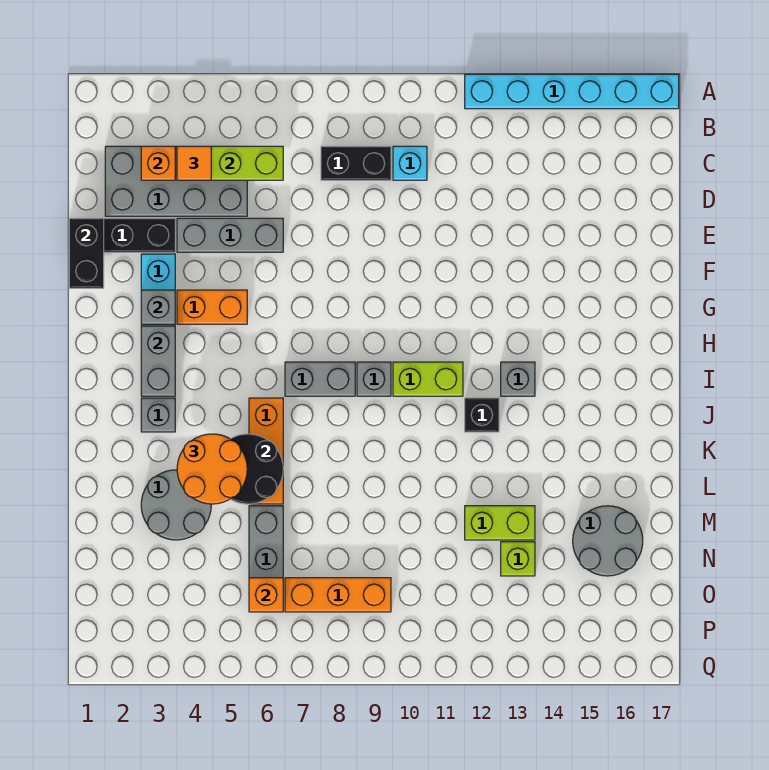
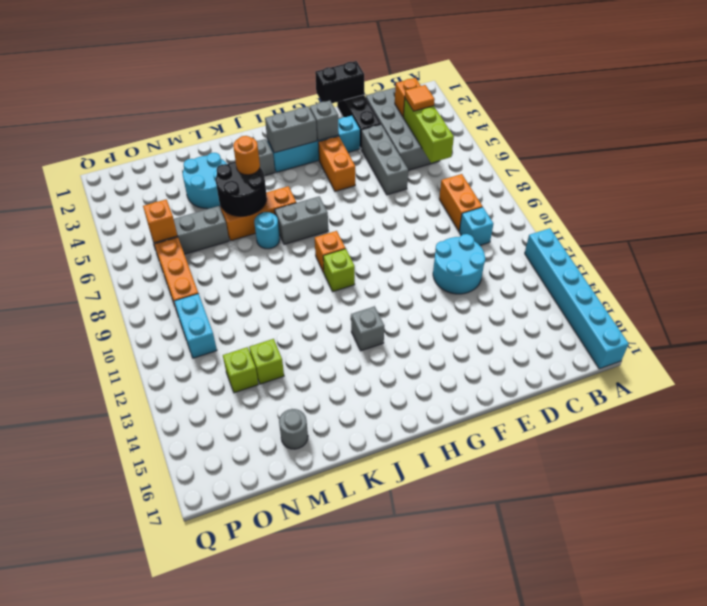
black brick C8:C9 level 1 -> orange brick C8:C9 level 1
none -> cyan round brick D11:E12 level 1
grey brick I7:I8 level 1 -> grey brick I7:J7 level 1
grey brick I9 level 1 -> orange brick I9 level 1
lime brick I10:I11 level 1 -> lime brick I10 level 1
black brick J12 level 1 -> none
orange round brick K4:L5 level 3 -> orange round brick K5 level 3
none -> cyan round brick K7 level 1
grey round brick L3:M4 level 1 -> cyan round brick L3:M4 level 1
lime brick M12:M13 level 1 -> lime brick M13 level 1
grey round brick M15:N16 level 1 -> grey round brick M16 level 1
none -> cyan brick O10:O11 level 1

